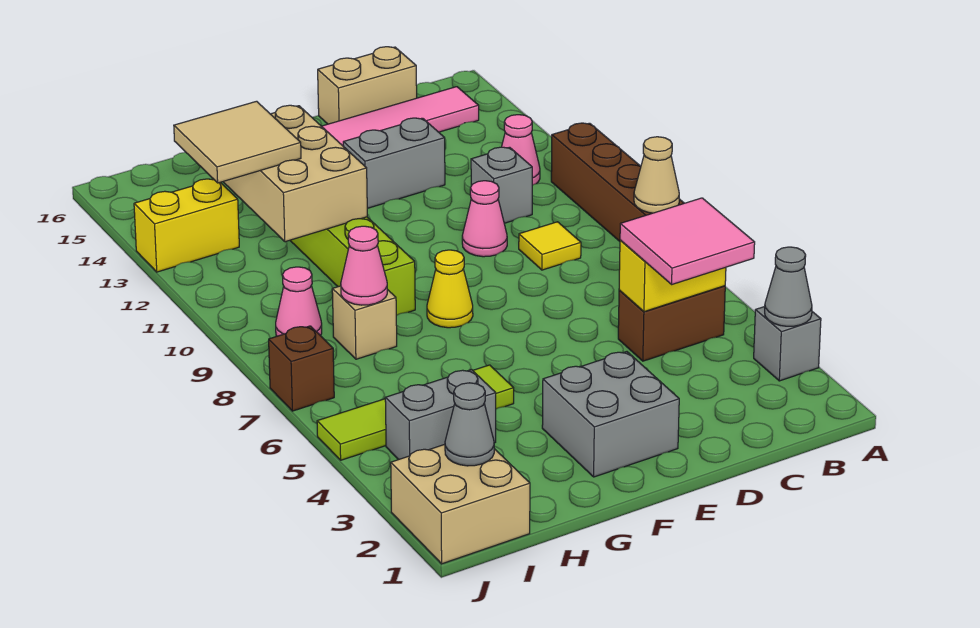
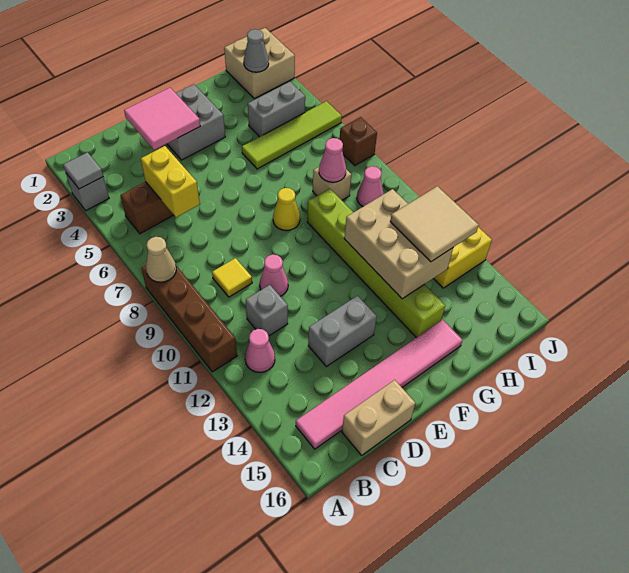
grey cone A3 level 2 -> grey tile A3 level 2
pink tile B4:C5 level 3 -> pink tile D2:E3 level 2
yellow brick B5:C5 level 2 -> yellow brick C5:C6 level 2

